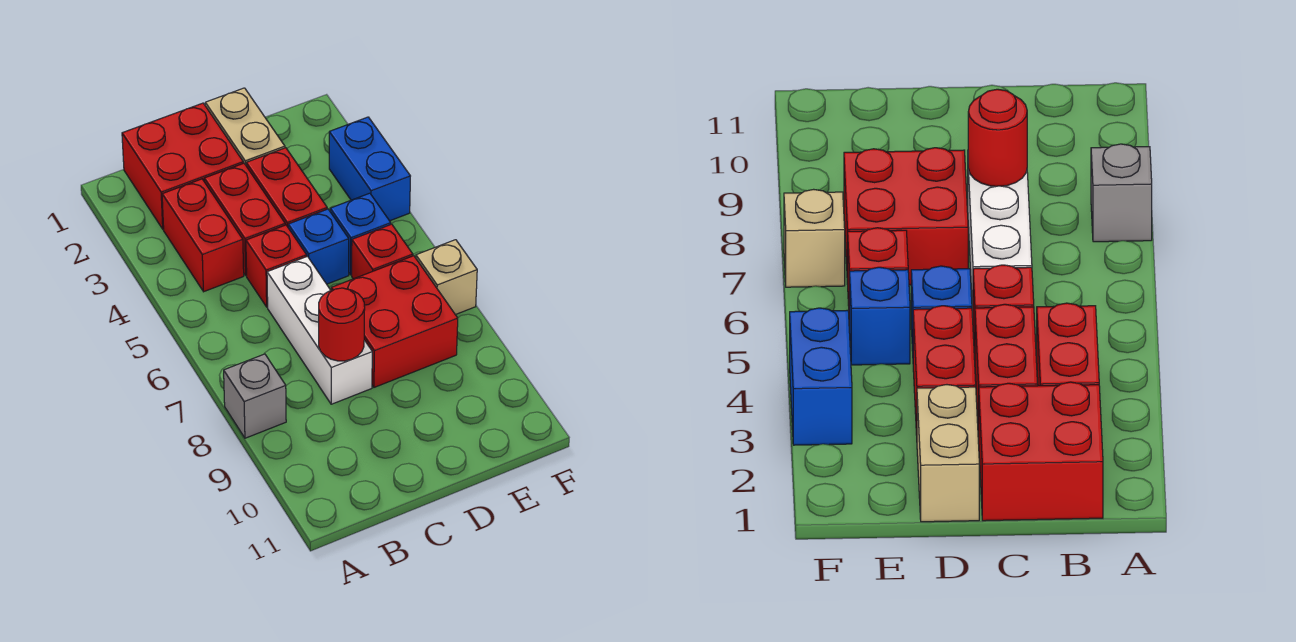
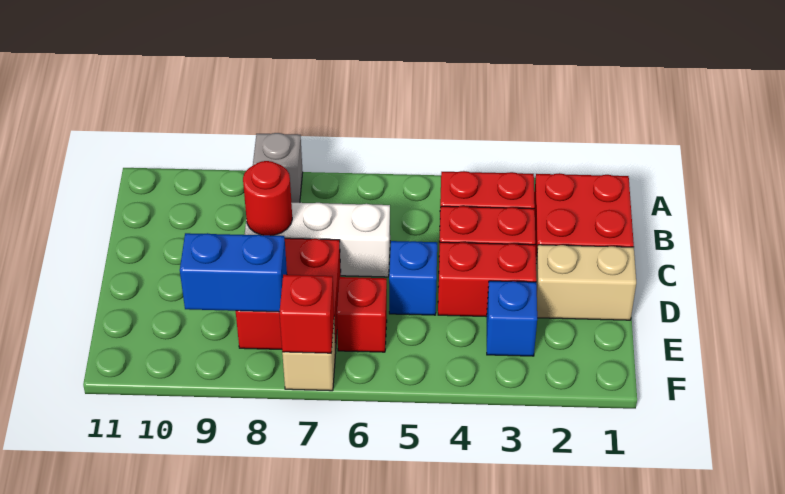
red brick C5 level 1 -> red brick F7 level 2
blue brick E5 level 1 -> blue brick E3 level 1
blue brick F3:F4 level 1 -> blue brick E8:E9 level 2

